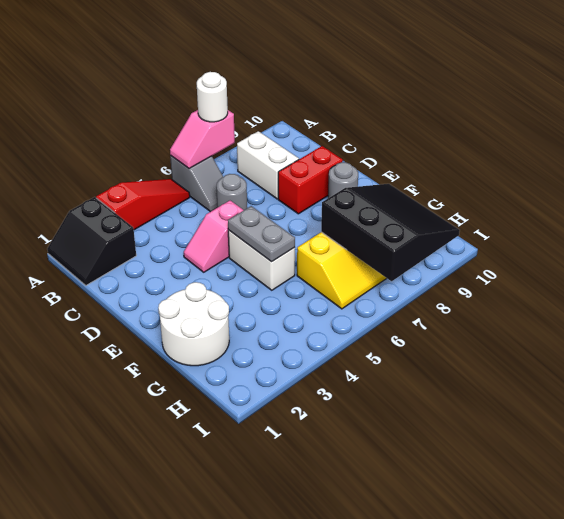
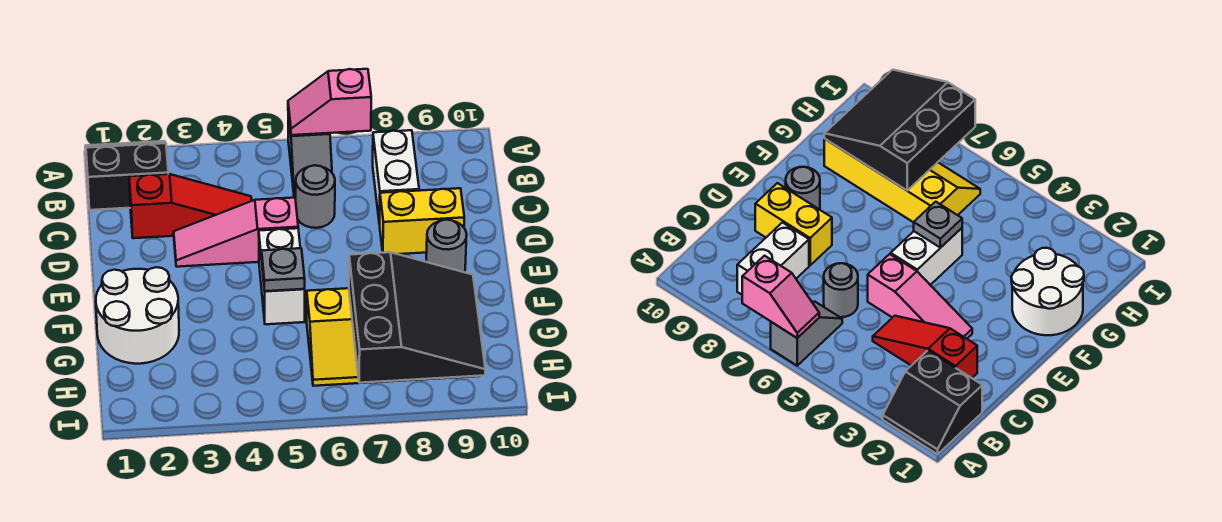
black slope A1:B2 level 1 top 2 -> black slope A1:B2 level 1 top B
red slope A3:A5 level 1 top 3 -> red slope C2:C4 level 1 top 2
white round brick A7 level 3 -> none
pink slope D4:D5 level 1 top 5 -> pink slope D3:D5 level 1 top 5
red brick D8:D9 level 1 -> yellow brick D8:D9 level 1
grey plate E5:F5 level 2 -> grey plate F5 level 2

